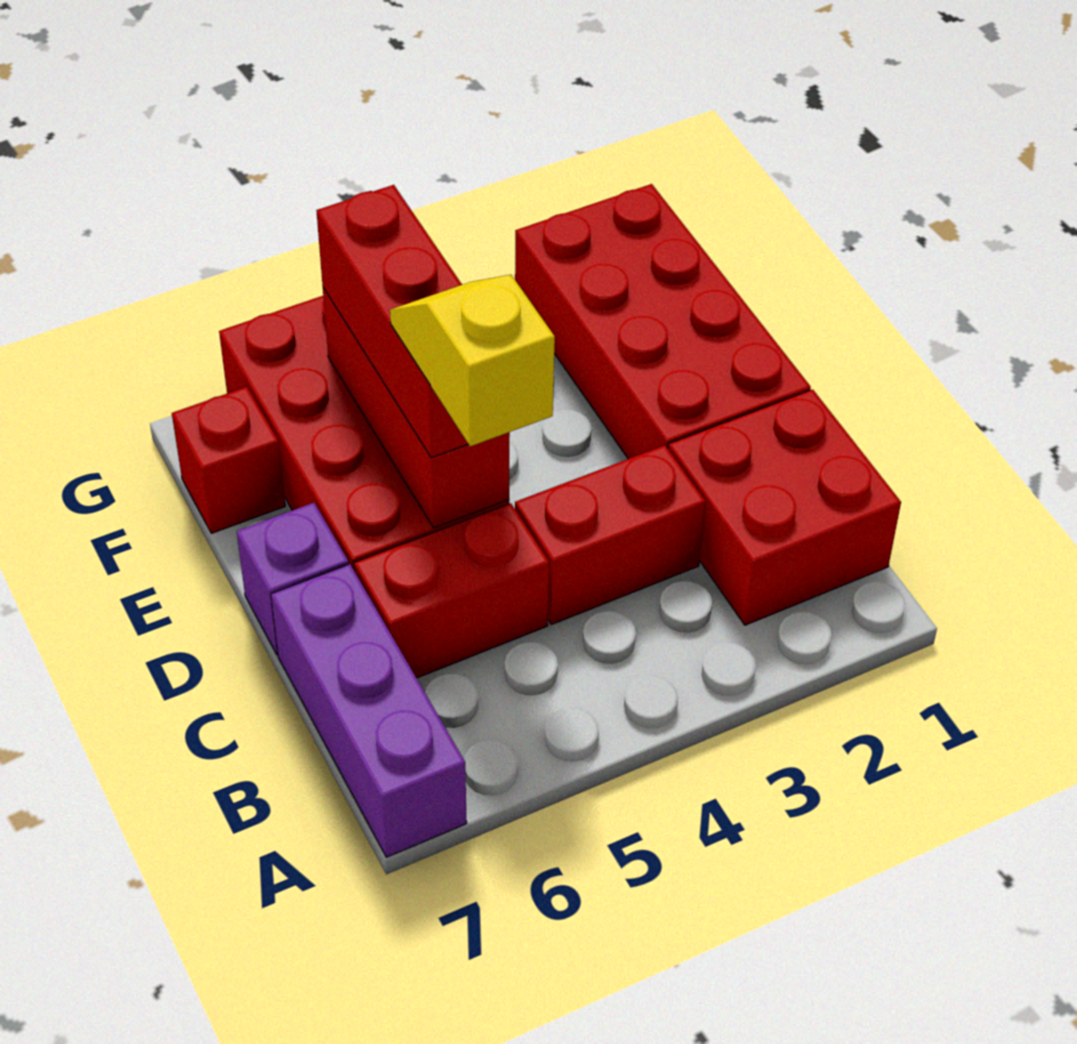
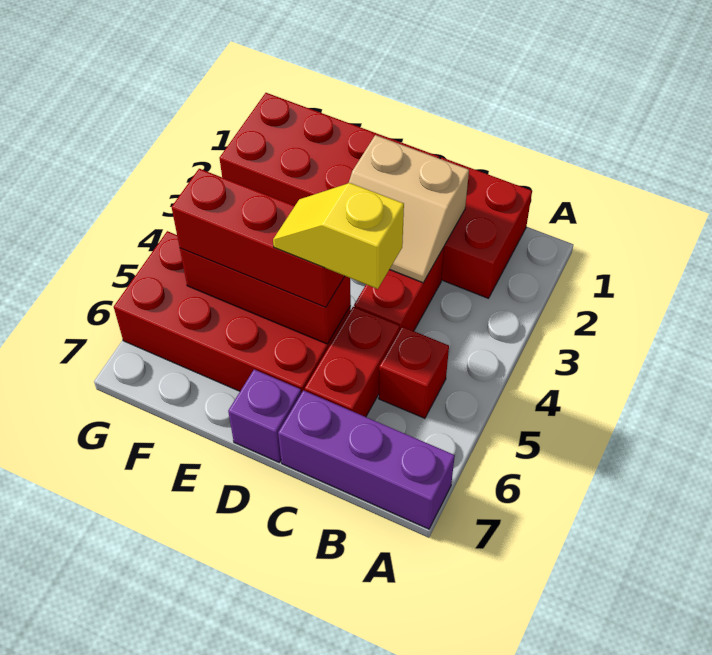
none -> tan slope C2:D3 level 2 top 2
red brick F7 level 1 -> red brick B5 level 1

